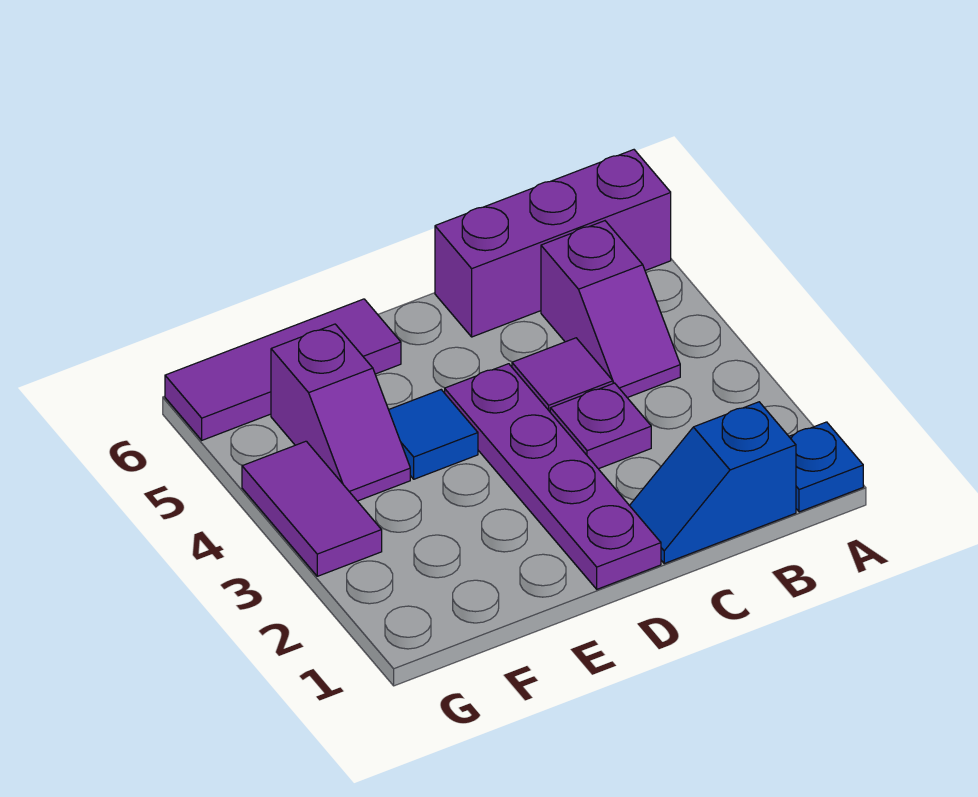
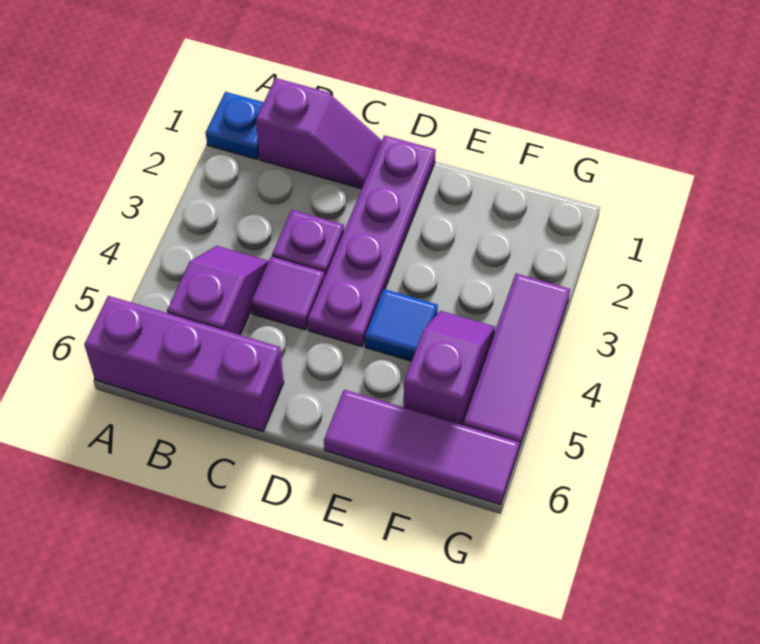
blue slope B1:C1 level 1 top B -> purple slope B1:C1 level 1 top B
purple tile G3:G4 level 1 -> purple tile G3:G5 level 1

